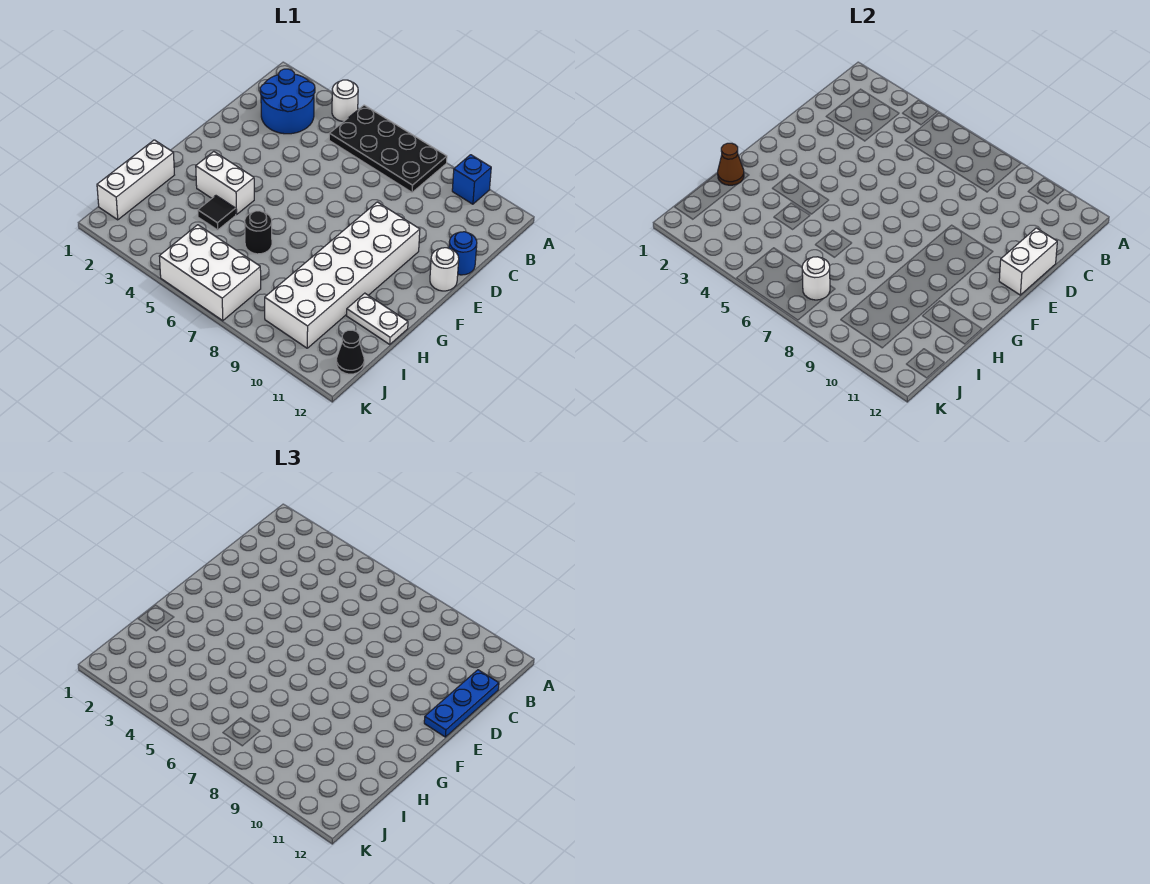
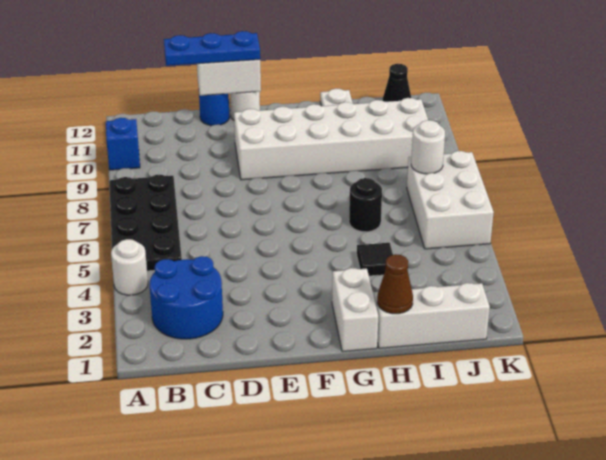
white brick G3:G4 level 1 -> white brick G1:G2 level 1

